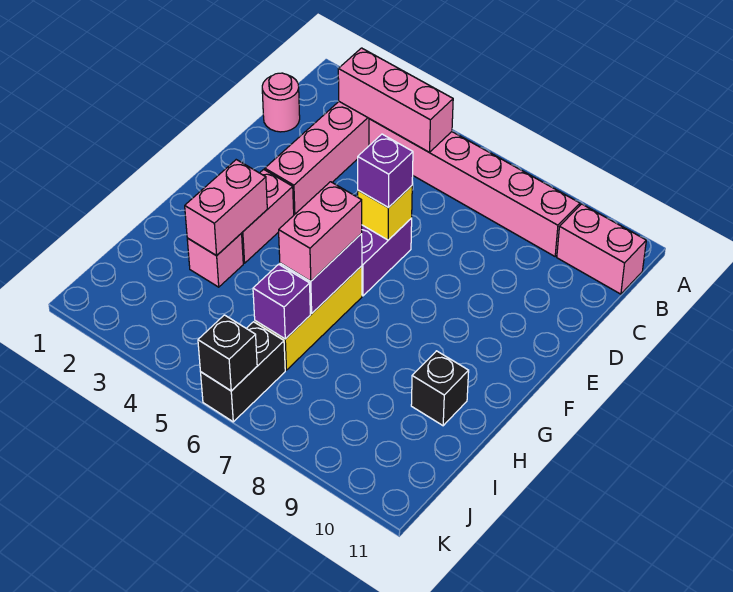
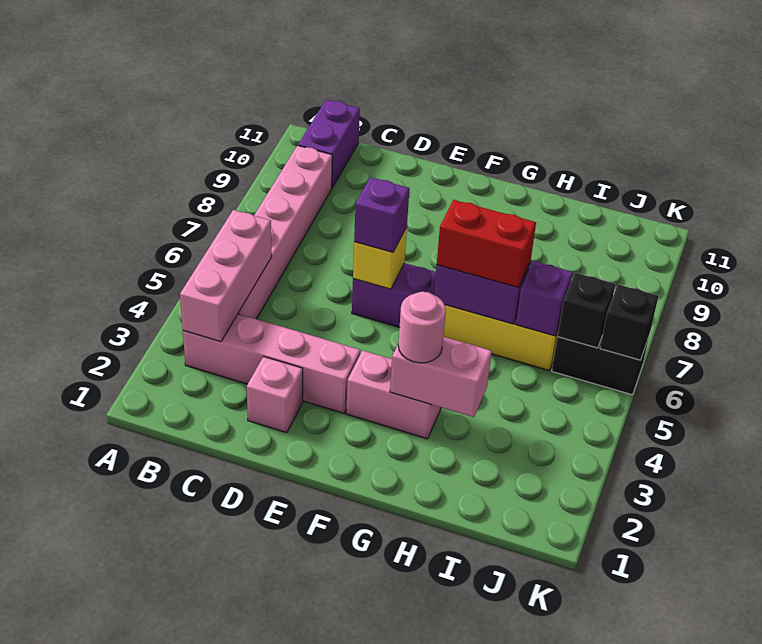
pink brick B10:B11 level 1 -> purple brick B10:B11 level 1
pink round brick C1 level 1 -> pink round brick G3 level 3
pink brick G6:H6 level 3 -> red brick G6:H6 level 3
pink brick H3 level 1 -> pink brick D2 level 1
black brick H10 level 1 -> black brick J6 level 2

